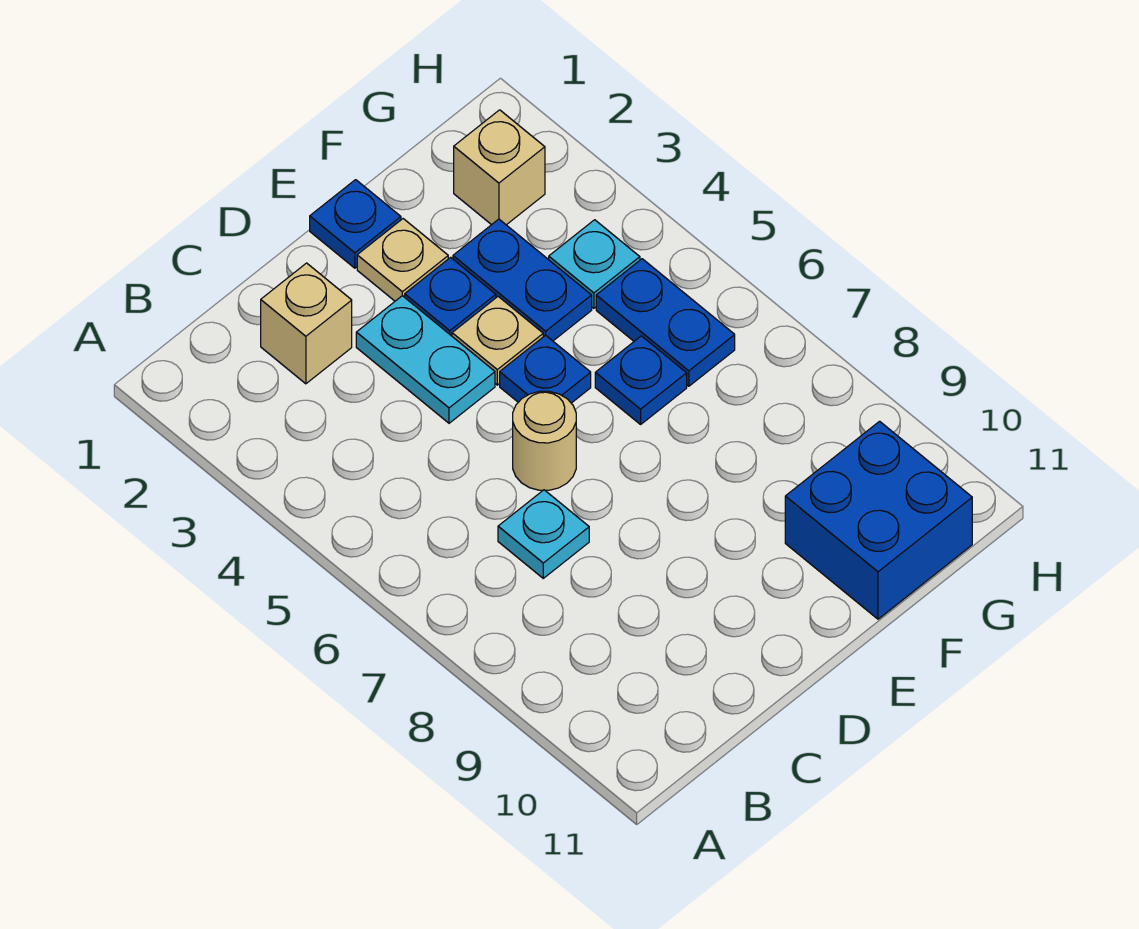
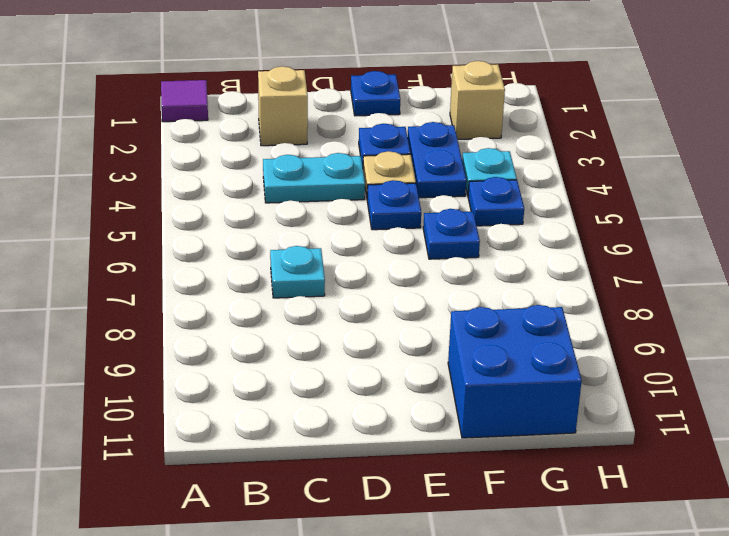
none -> purple tile A1 level 1
cyan plate D3:D4 level 1 -> cyan plate C4:D4 level 1
tan round brick D6 level 1 -> none
tan plate E2 level 1 -> none
blue plate G5:G6 level 1 -> blue plate G5 level 1

